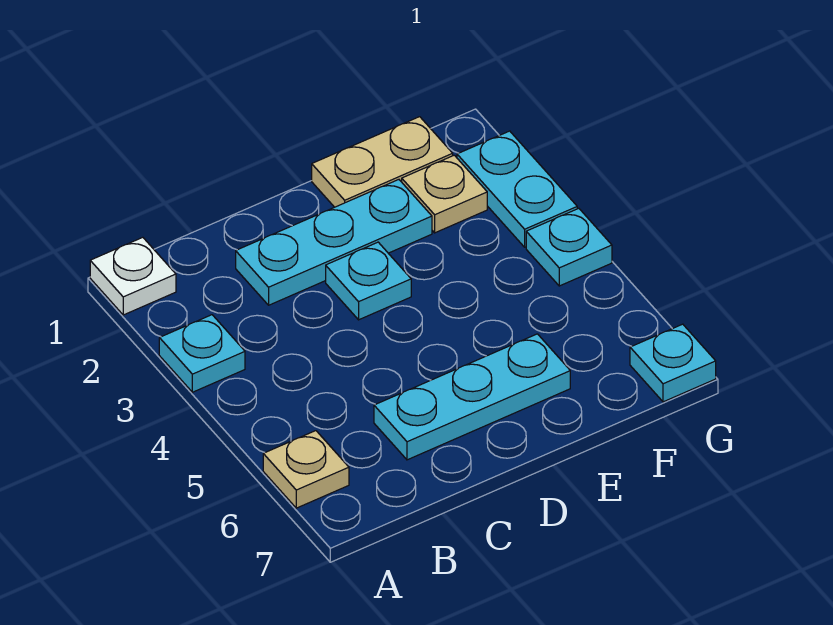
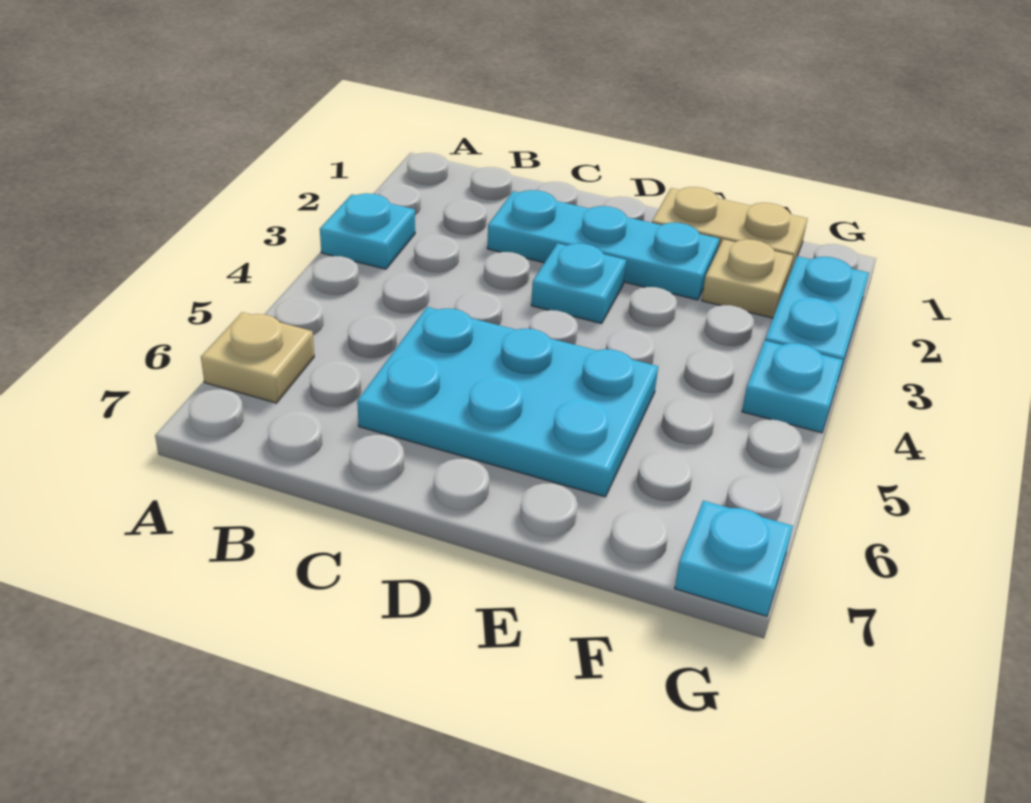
white plate A1 level 1 -> none
cyan plate C6:E6 level 1 -> cyan plate C5:E6 level 1

